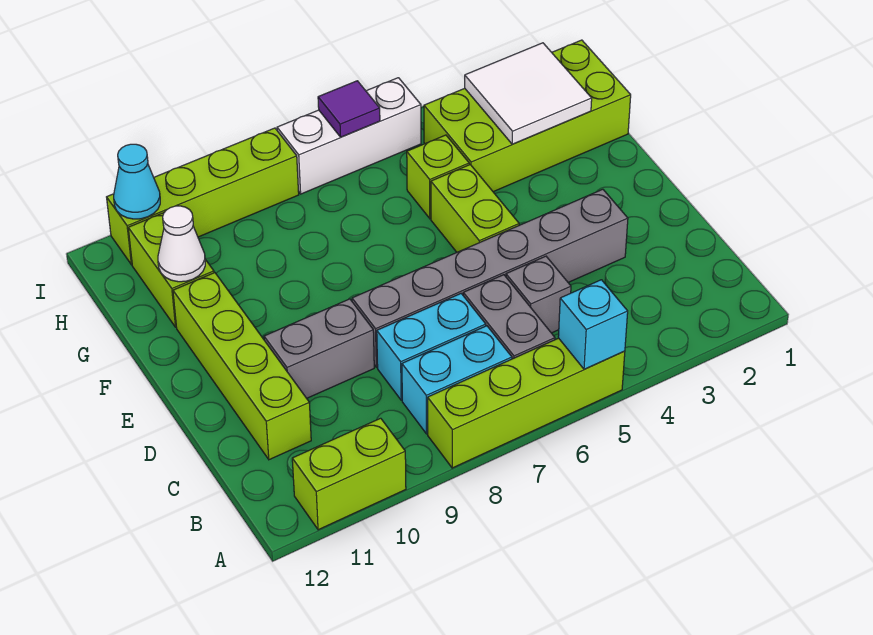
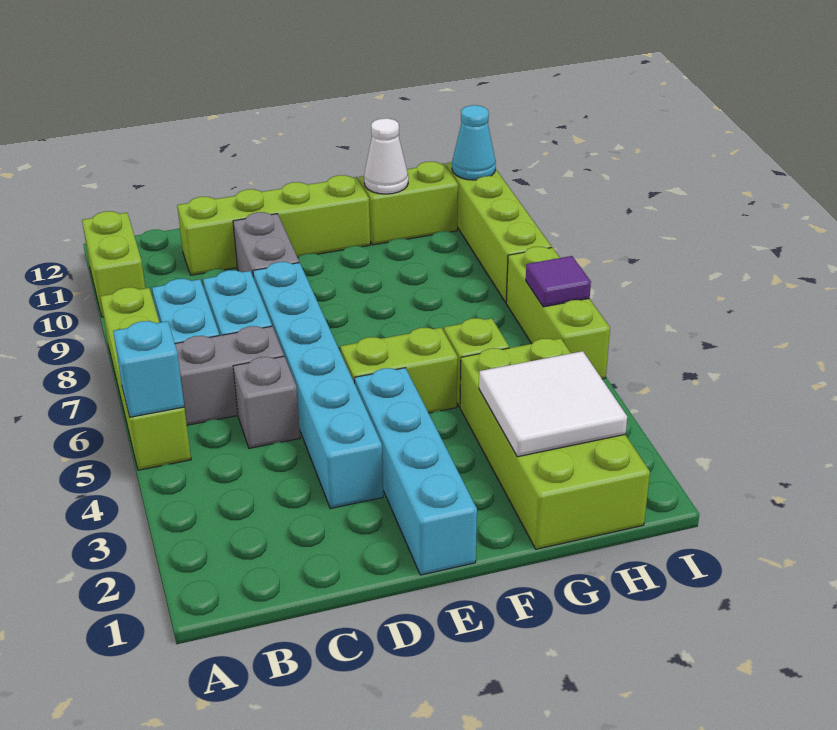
grey brick D3:D8 level 1 -> cyan brick D3:D8 level 1
none -> cyan brick E1:E4 level 1
white brick I5:I7 level 1 -> lime brick I5:I7 level 1

